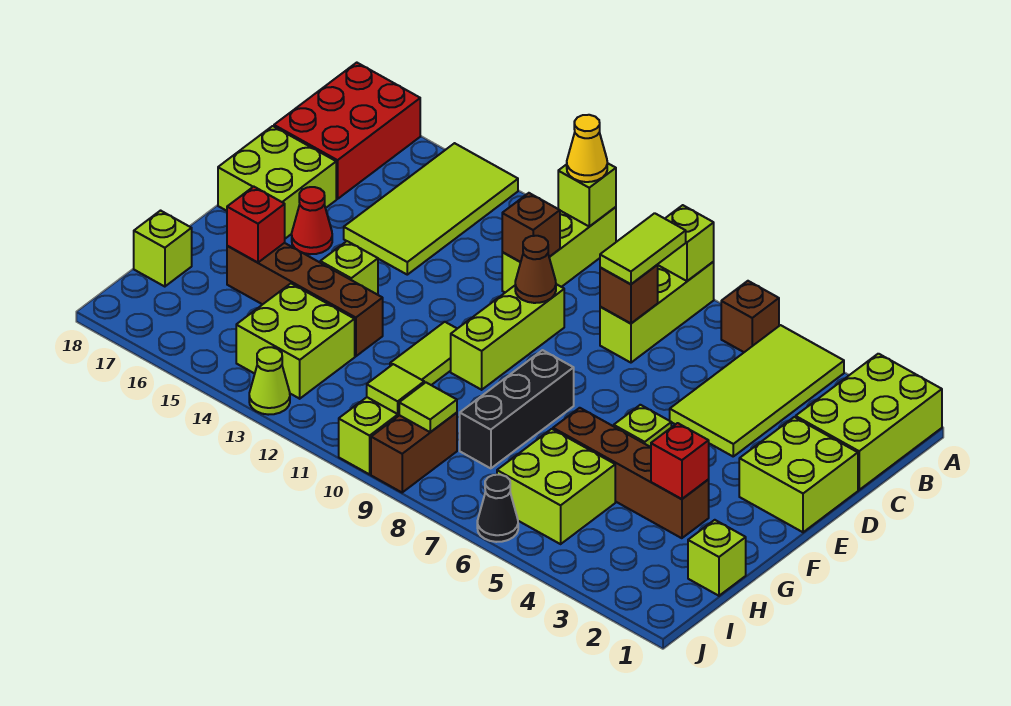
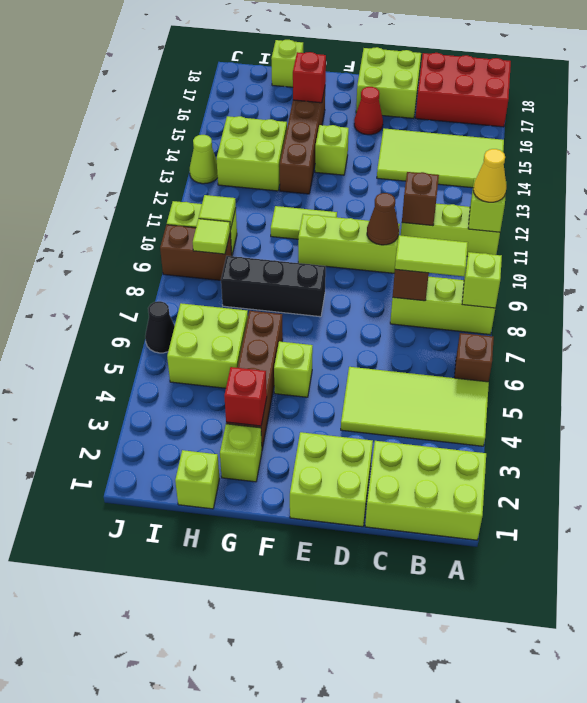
none -> lime brick G2 level 1

